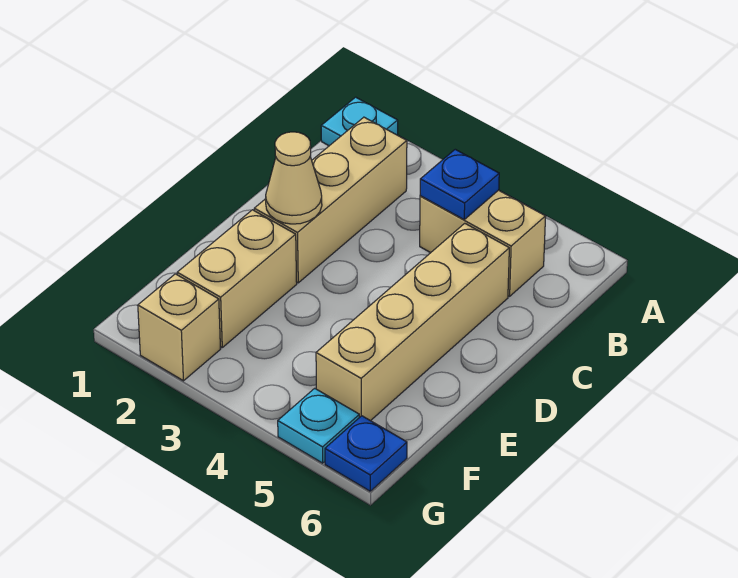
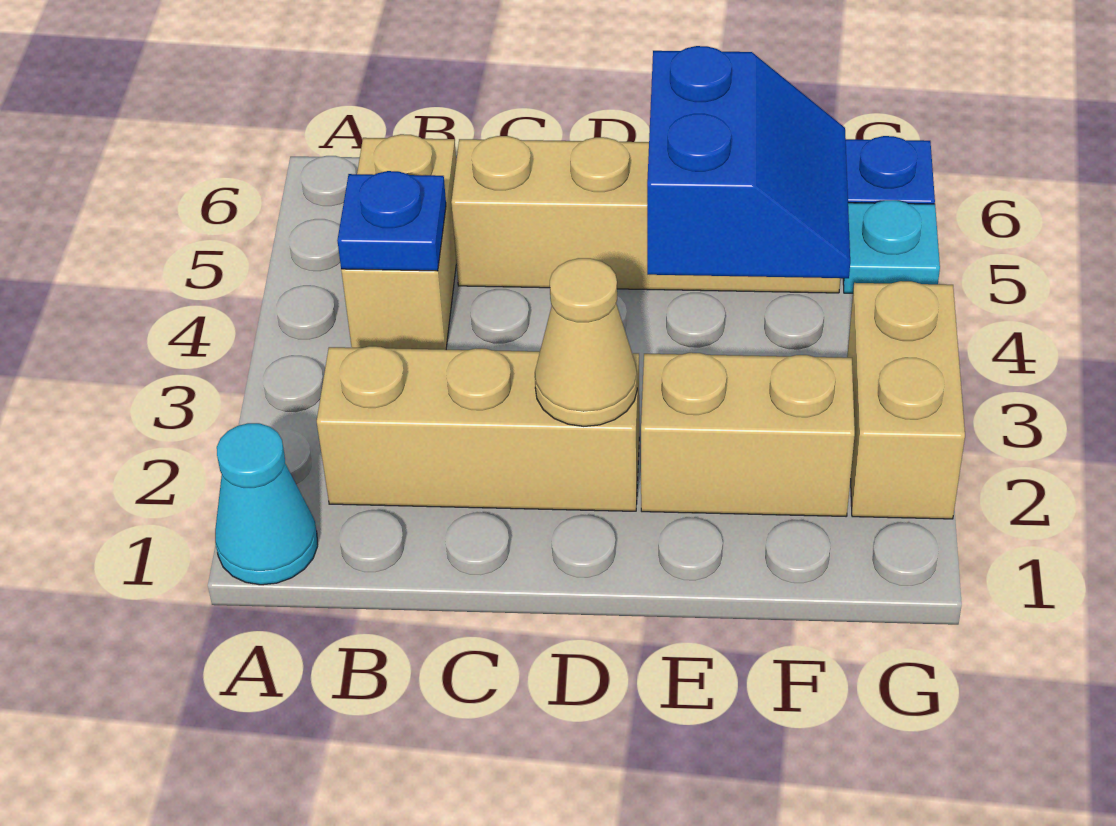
cyan plate A1 level 1 -> cyan cone A1 level 1
none -> blue slope E4:F5 level 2 top E
tan brick G2 level 1 -> tan brick G2:G3 level 1

